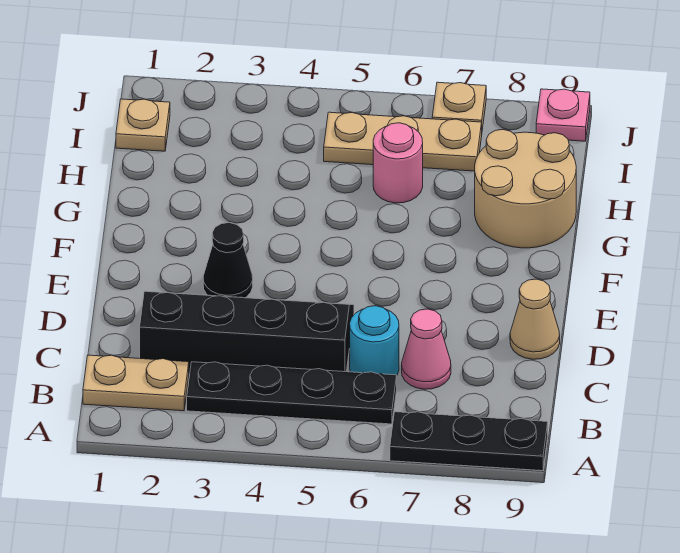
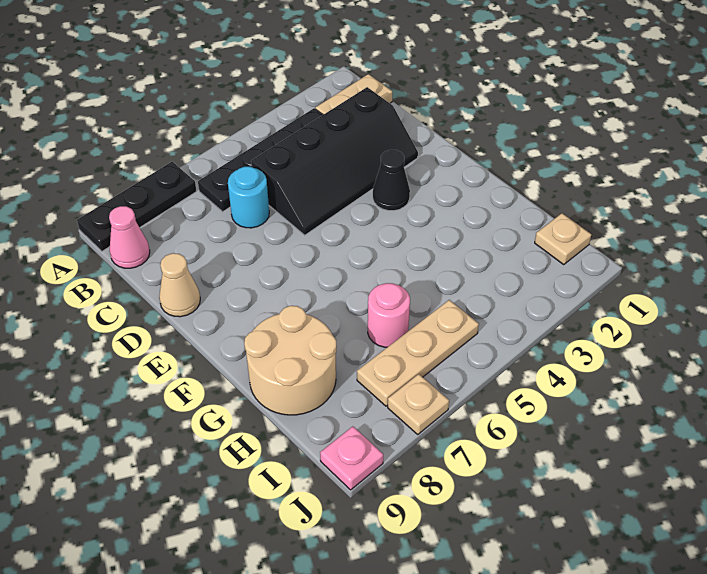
pink cone C7 level 1 -> pink cone B9 level 1

